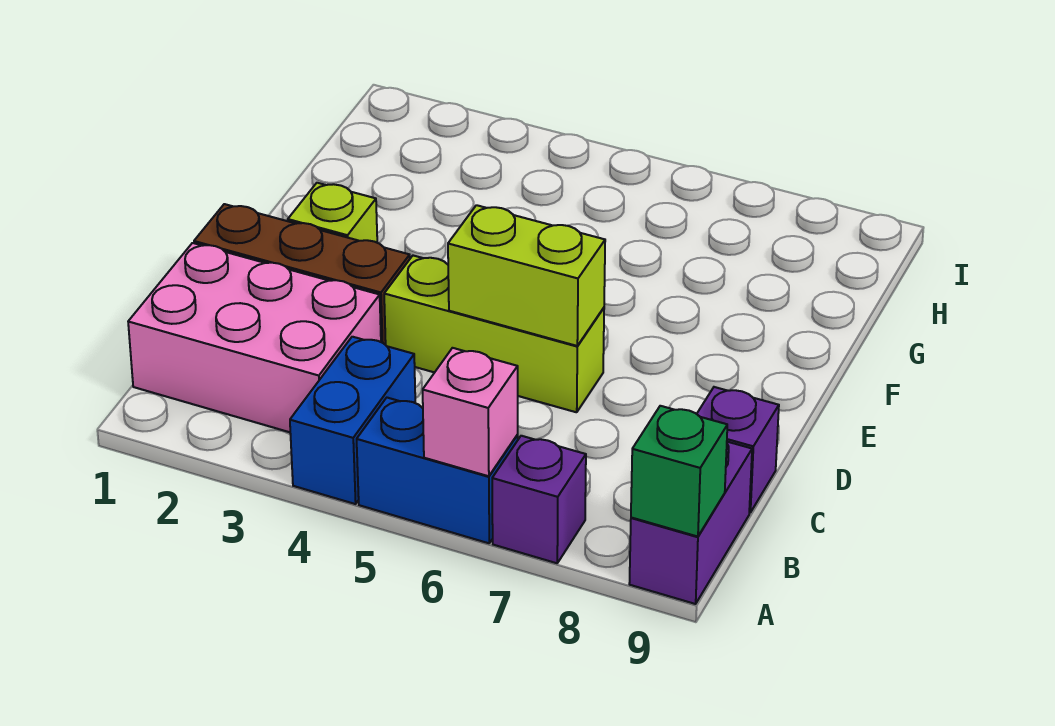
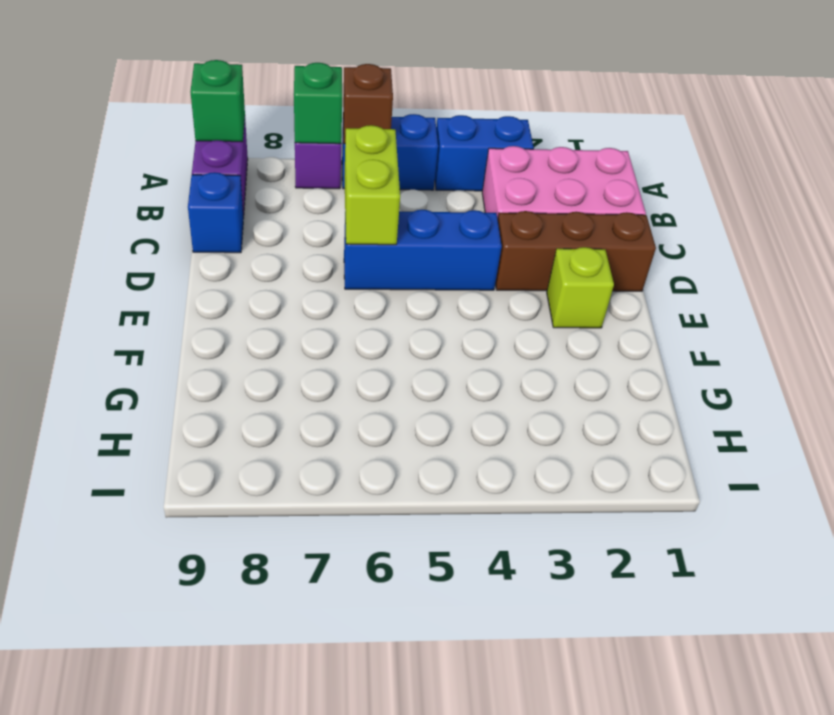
blue brick A4:B4 level 1 -> blue brick A3:A4 level 1
pink brick A6 level 2 -> brown brick A6 level 2
none -> green brick A7 level 2
purple brick C9 level 1 -> blue brick C9 level 1
lime brick D4:D6 level 1 -> blue brick D4:D6 level 1
lime brick D5:D6 level 2 -> lime brick C6:D6 level 2

